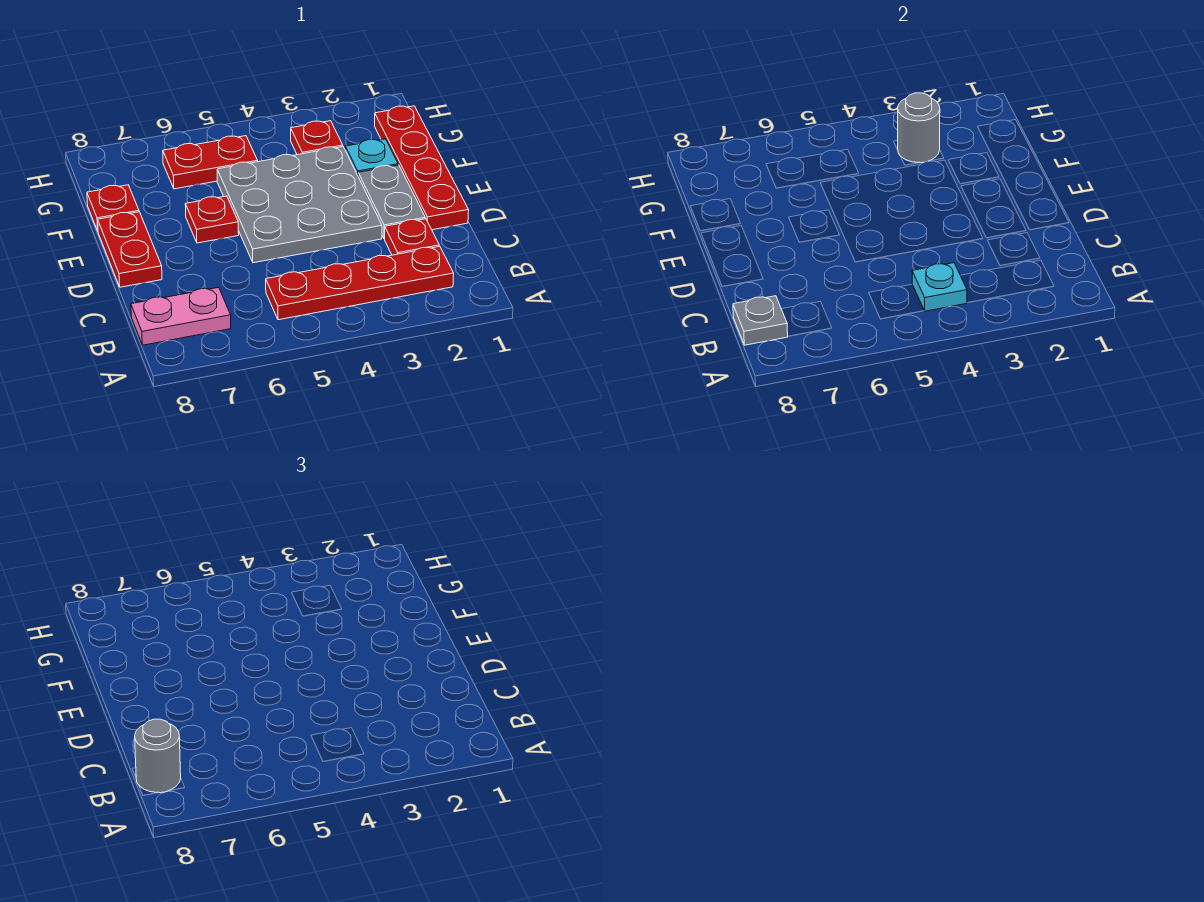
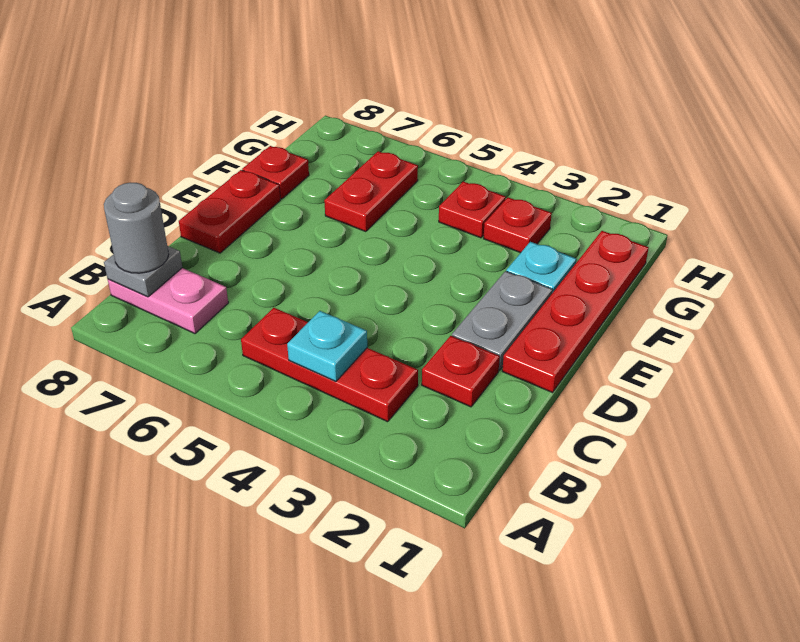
red plate B2:B5 level 1 -> red plate B3:B5 level 1
grey plate D3:F5 level 1 -> none
red plate E6 level 1 -> red plate G4 level 1
grey round brick G3 level 2 -> none
red plate G5:G6 level 1 -> red plate F6:G6 level 1

